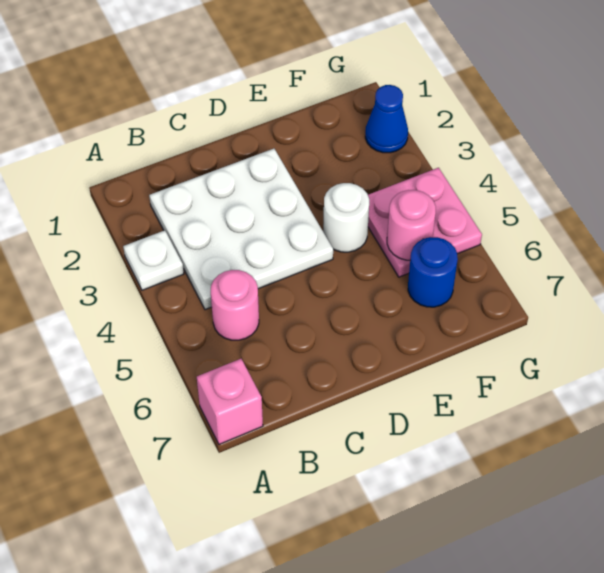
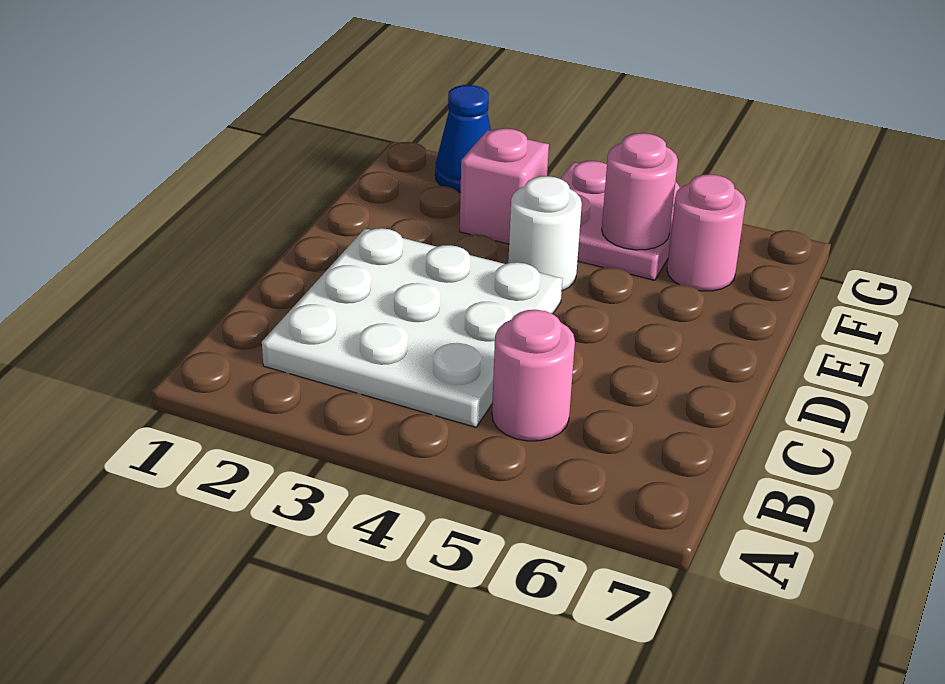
white plate A3 level 1 -> none
pink brick A7 level 1 -> pink brick F3 level 1
blue round brick F6 level 1 -> pink round brick F6 level 1

